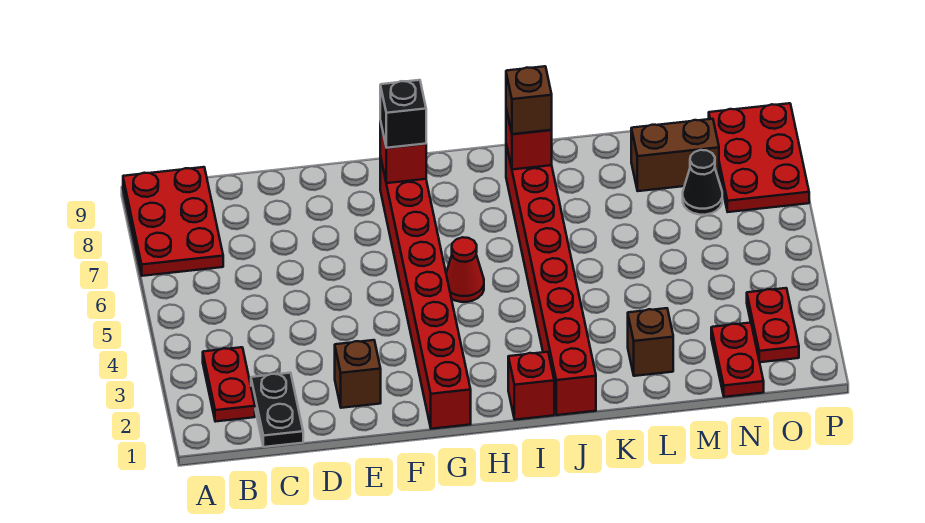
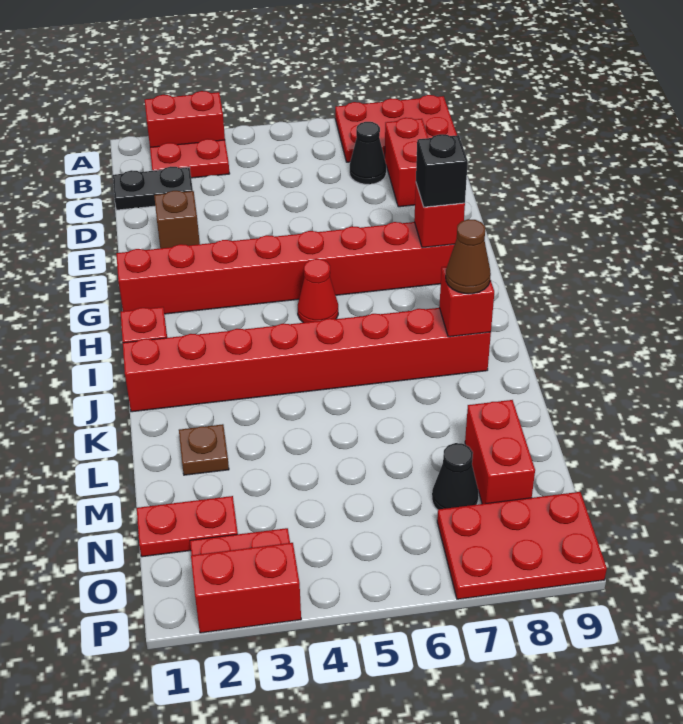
none -> red brick A2:A3 level 1
none -> black cone C7 level 1
none -> red brick C8:D8 level 1
brown brick J8 level 3 -> brown cone J8 level 3
brown brick L2 level 1 -> brown plate L2 level 1
brown brick M8:N8 level 1 -> red brick M8:N8 level 1
none -> red brick P2:P3 level 1

